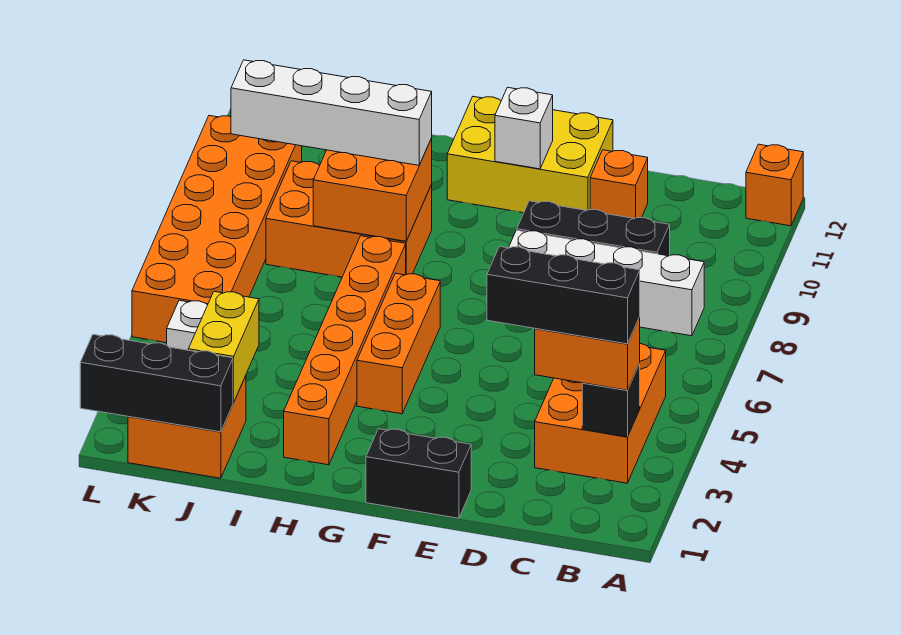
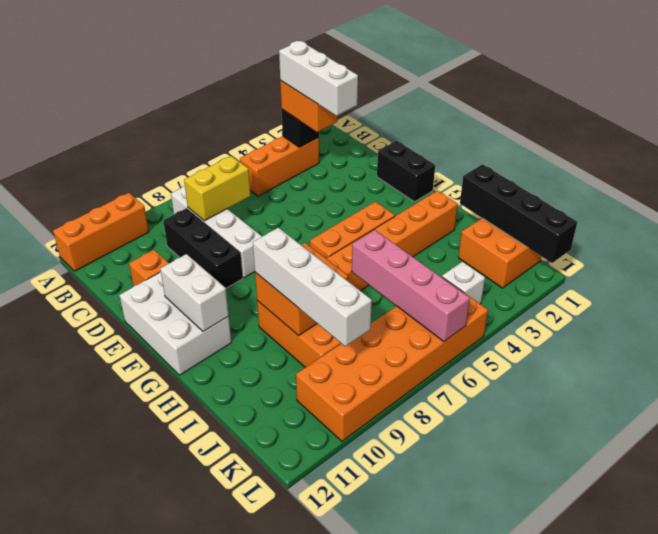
orange brick A12 level 1 -> orange brick A10:A12 level 1
orange brick B3:C5 level 1 -> orange brick B3:B5 level 1
black brick B3:D3 level 4 -> white brick B3:D3 level 4
yellow brick E11:G12 level 1 -> white brick E11:G12 level 1
white brick F11 level 2 -> white brick F11:G11 level 2
none -> pink brick I6:L6 level 2
black brick J1:L1 level 2 -> black brick I1:L1 level 2
yellow brick J2:J3 level 2 -> yellow brick C7:C8 level 2

